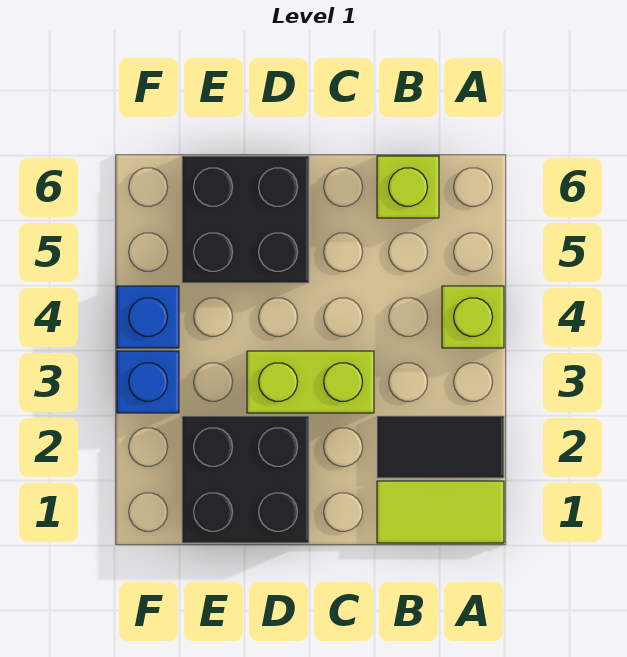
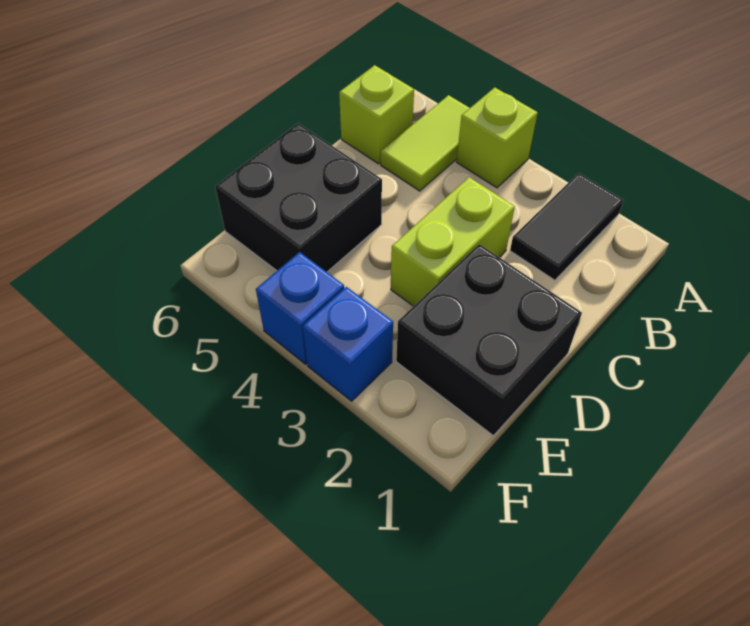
lime tile A1:B1 level 1 -> lime tile A5:B5 level 1

